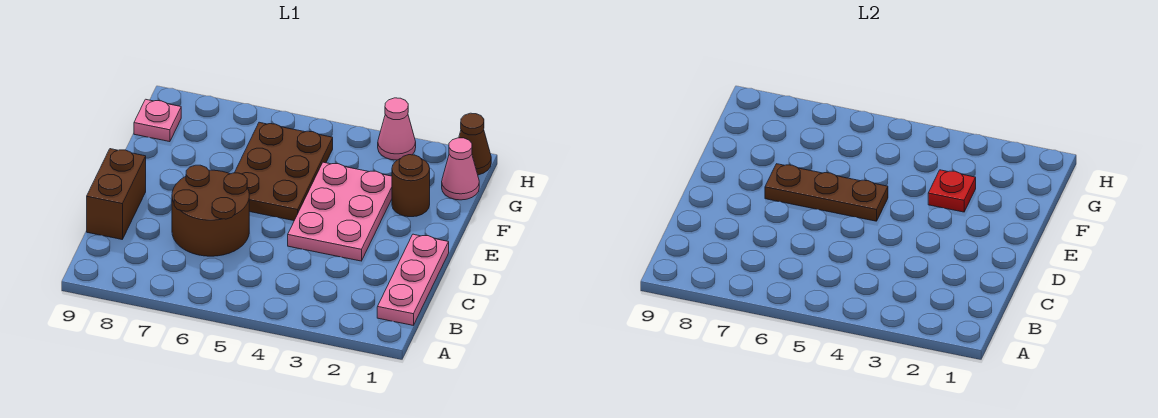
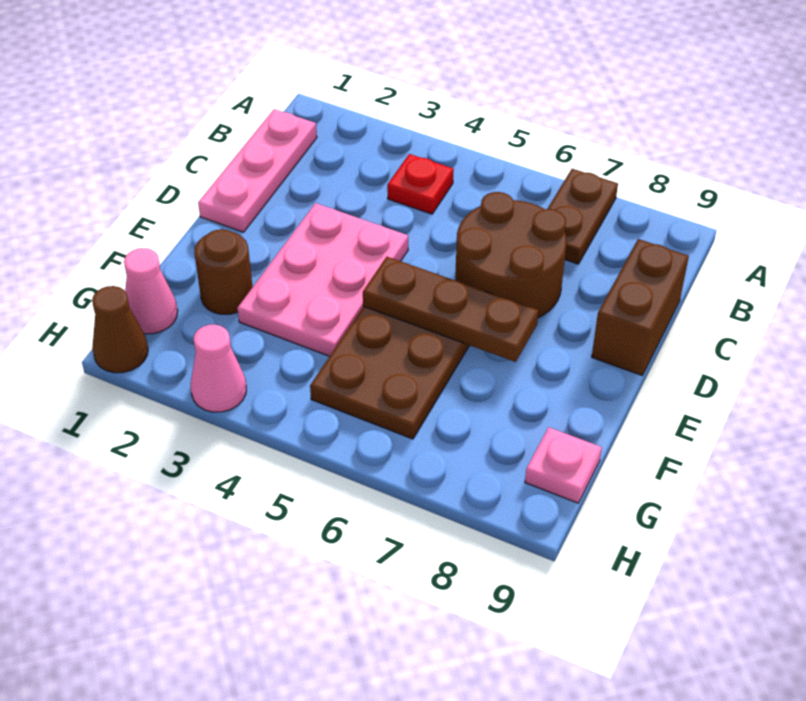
none -> brown plate A7:B7 level 1
red plate F3 level 2 -> red plate B4 level 1

